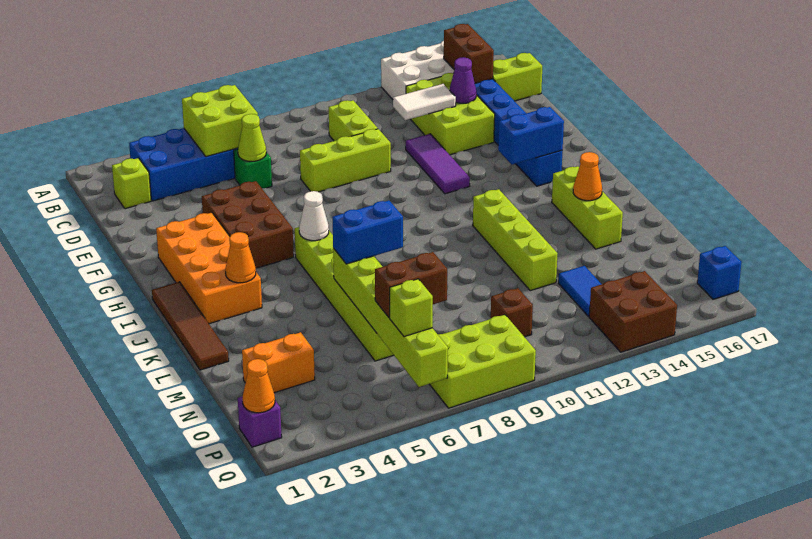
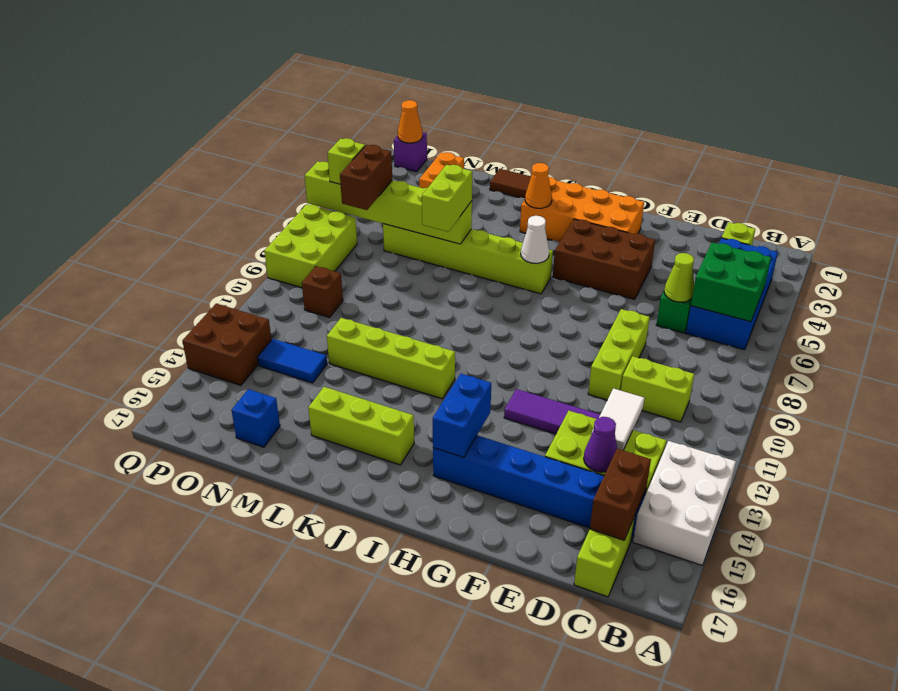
lime brick B5:C6 level 2 -> green brick B5:C6 level 2
brown brick B15:C15 level 2 -> brown brick C15:C16 level 2
orange cone K15 level 2 -> none
blue brick L6:L7 level 3 -> lime brick L6:L7 level 3
blue brick P17 level 1 -> blue brick N16 level 1

